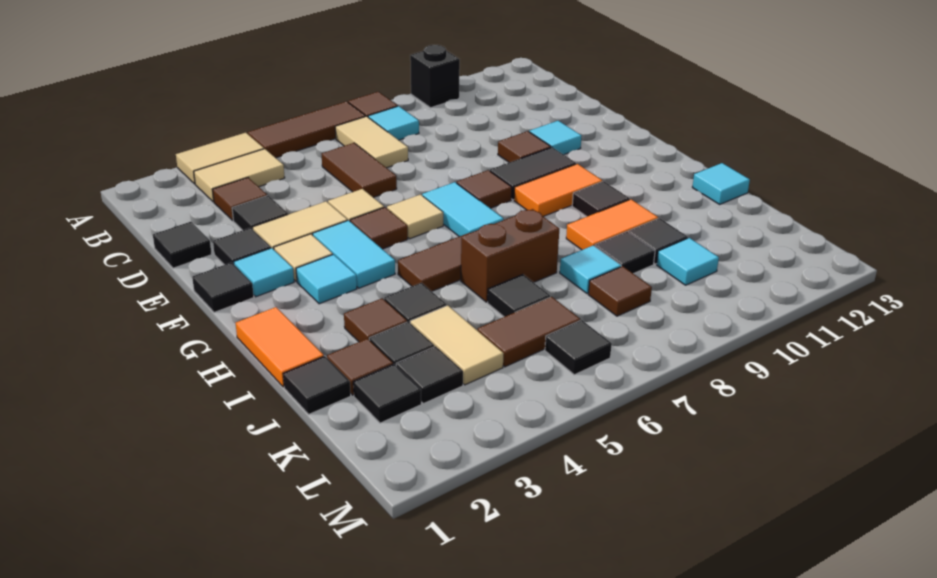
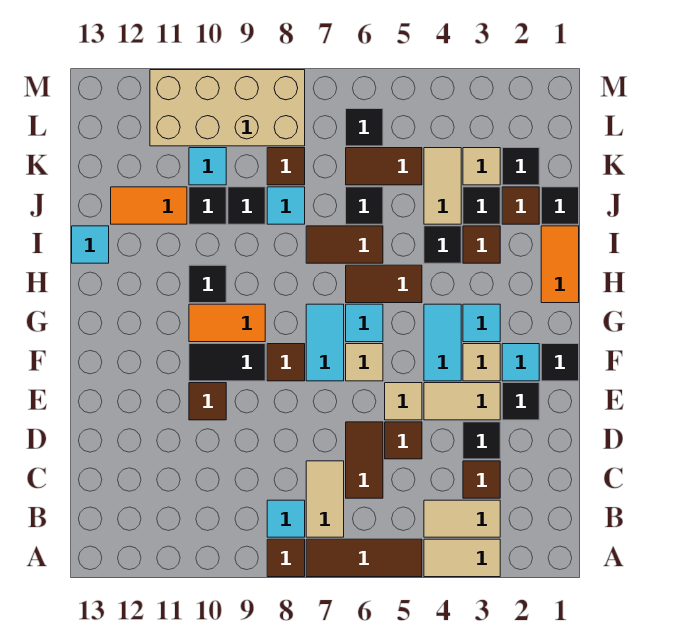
black brick A10 level 1 -> none
black tile D1 level 1 -> none
cyan tile E11 level 1 -> cyan tile G6 level 1
brown tile F5 level 1 -> brown tile D5 level 1
brown brick I6:I7 level 1 -> brown tile I6:I7 level 1
orange tile I9:I10 level 1 -> orange tile J11:J12 level 1
black tile K3 level 1 -> tan tile K3 level 1
none -> tan brick L8:M11 level 1

